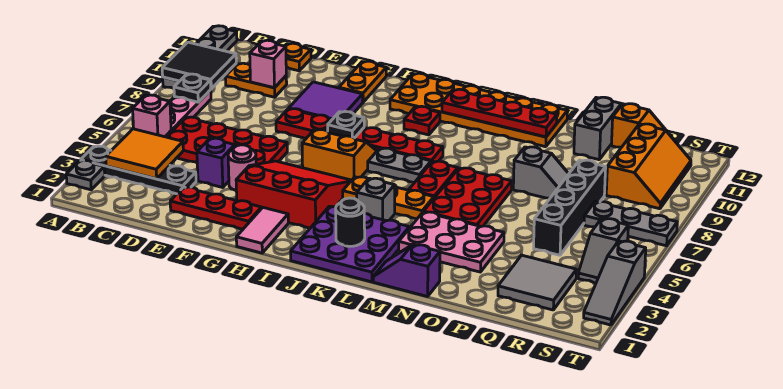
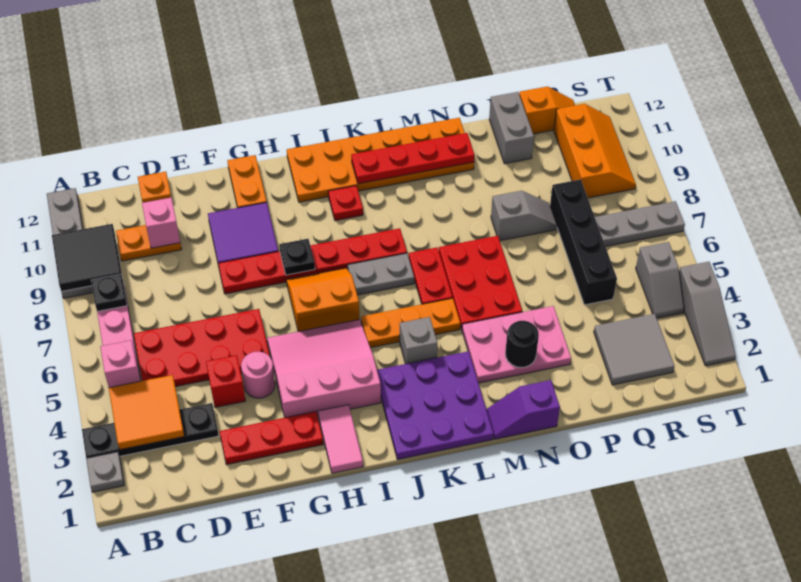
purple brick E4 level 1 -> red brick E4 level 1
red slope G3:I5 level 1 top 3 -> pink slope G3:I5 level 1 top 3
black round brick K2 level 2 -> black round brick N3 level 2

